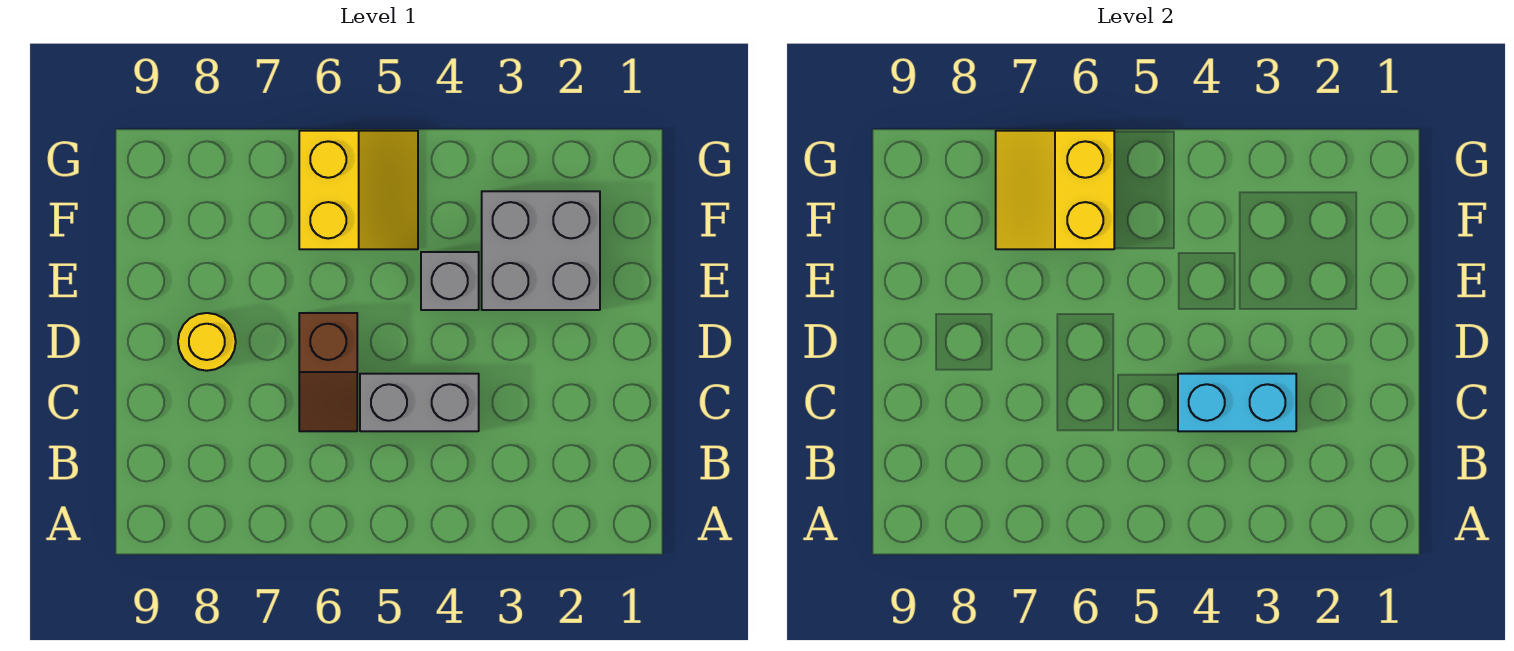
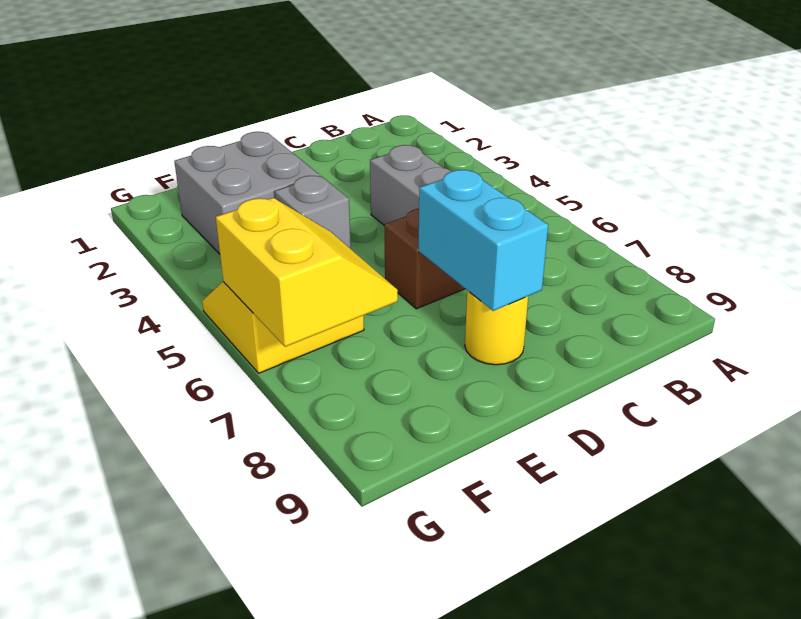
cyan brick C3:C4 level 2 -> cyan brick D7:D8 level 2
yellow slope F6:G7 level 2 top 6 -> yellow slope F6:G7 level 2 top G

